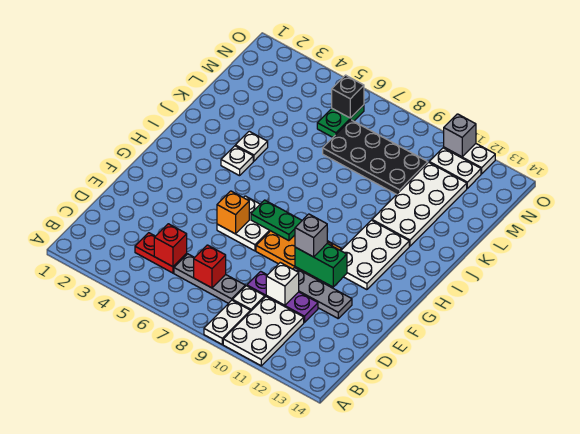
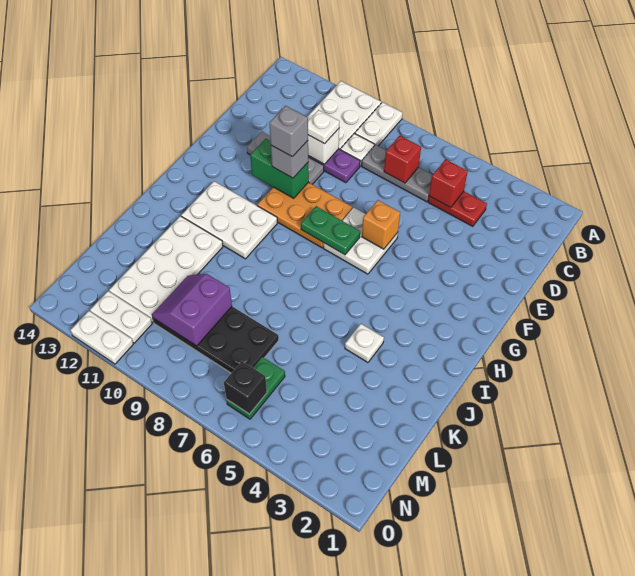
white plate G11:I12 level 1 -> white plate H10:I12 level 1
white plate I4 level 1 -> white plate D10 level 3
none -> purple slope L9:M10 level 2 top 9
grey brick O11 level 2 -> grey brick F10 level 4

